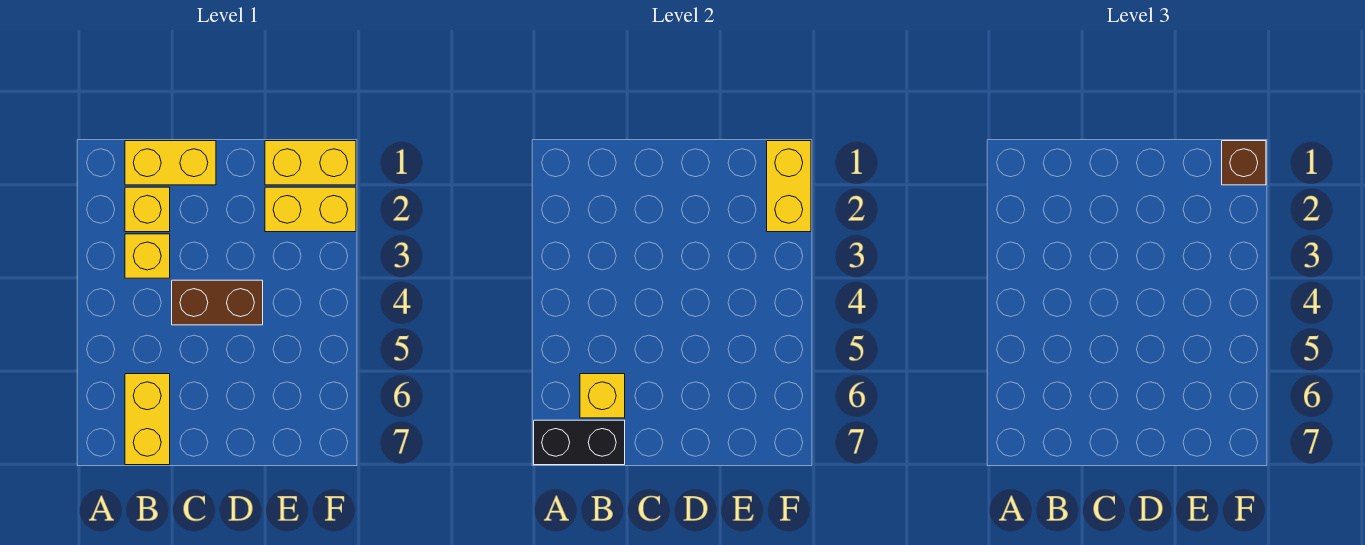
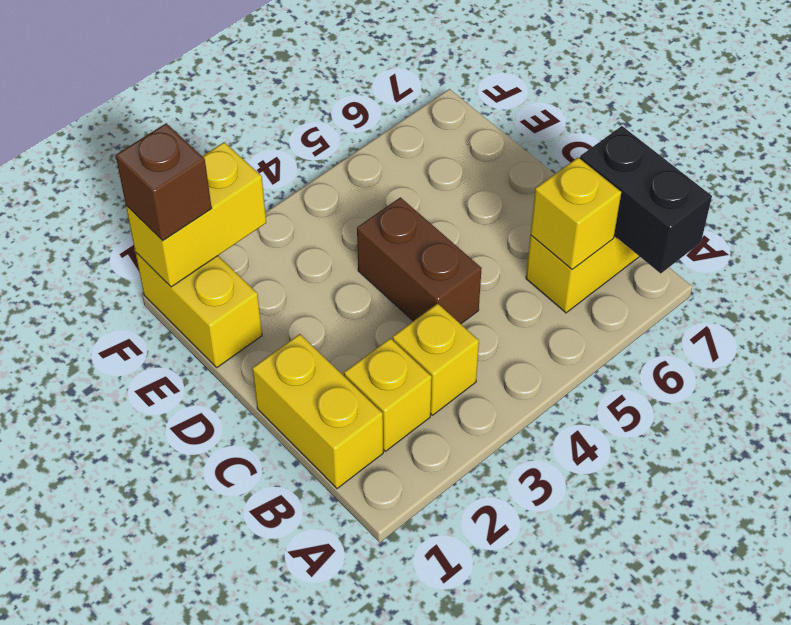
yellow brick E2:F2 level 1 -> none

